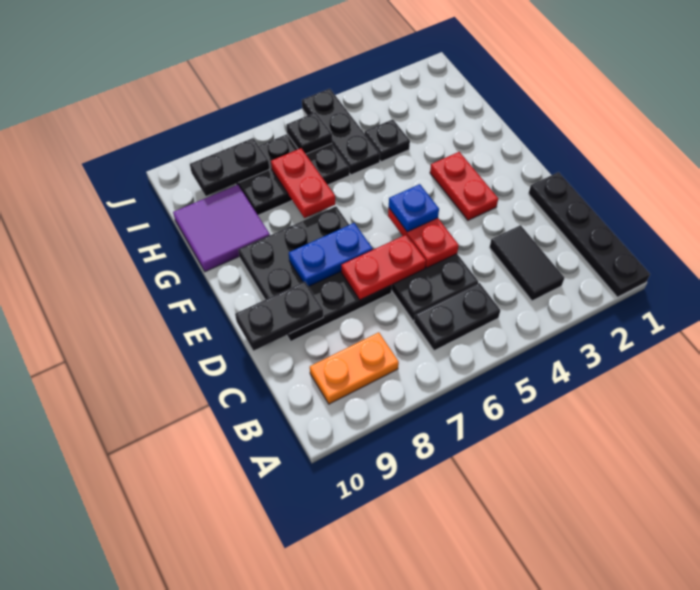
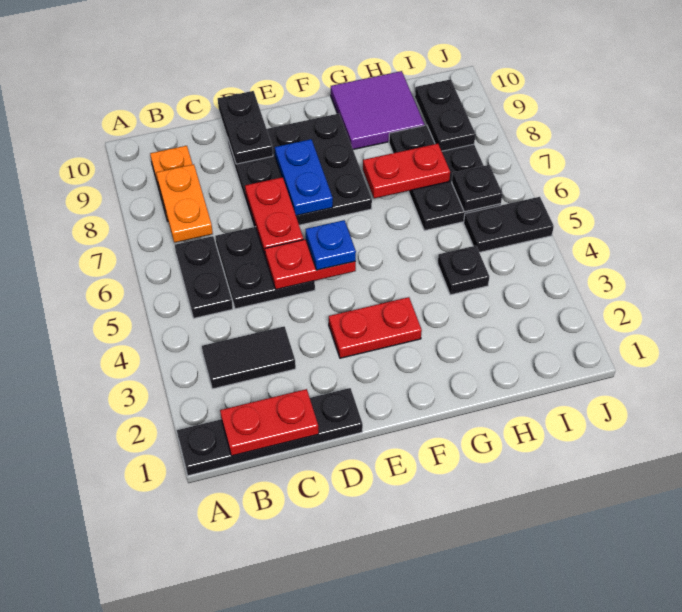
none -> red plate B1:C1 level 2
none -> orange plate B7:B8 level 2
black plate H5:J5 level 1 -> black plate I5:J5 level 1

